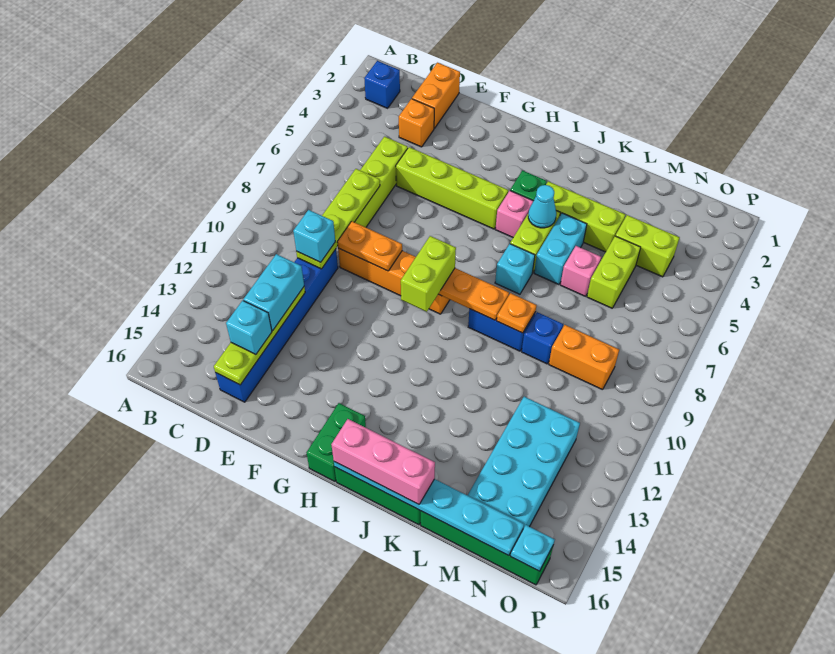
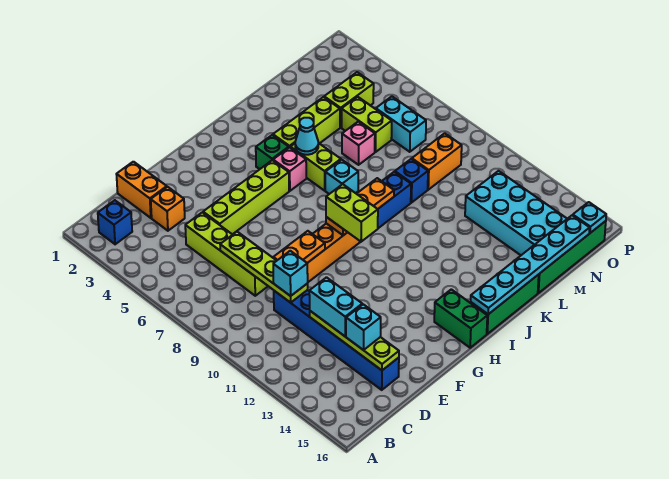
pink brick I16:K16 level 3 -> none
cyan brick K5:K6 level 1 -> cyan brick N6:N7 level 1
orange plate K9 level 2 -> none

